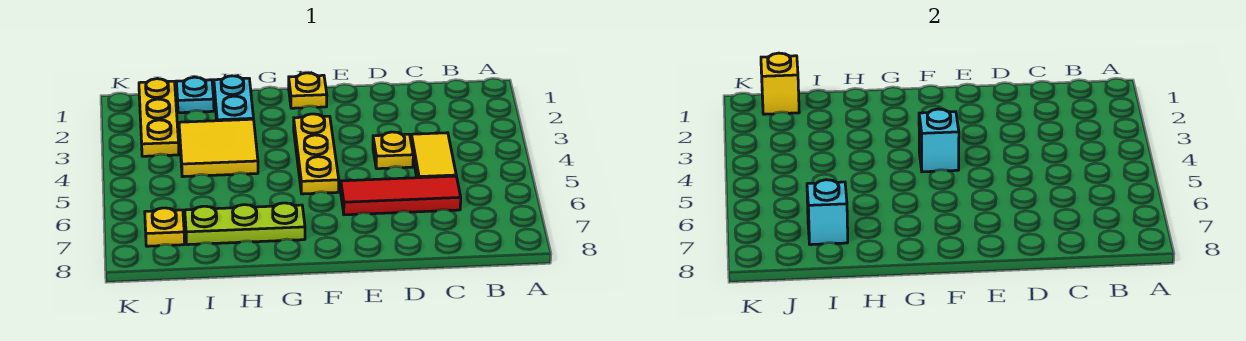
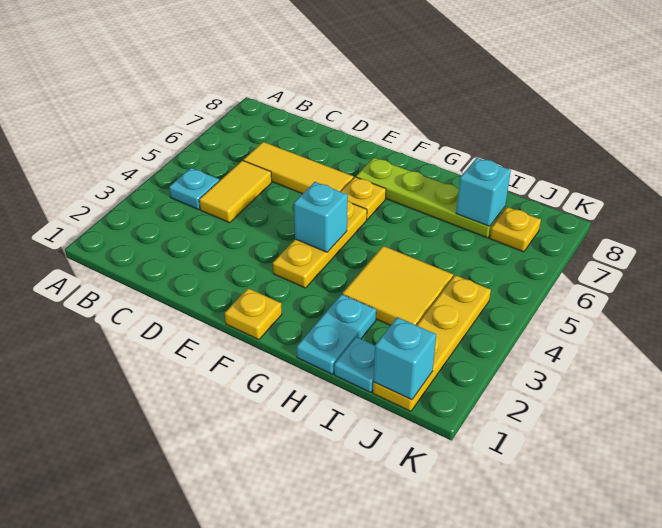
none -> cyan plate B4 level 1
red tile C6:E6 level 1 -> yellow tile C6:E6 level 1
yellow plate D4 level 1 -> yellow plate F6 level 1
lime plate G7:I7 level 1 -> lime plate F7:I7 level 1
yellow plate J1:J3 level 1 -> yellow plate J1:J4 level 1
yellow brick J1 level 2 -> cyan brick J1 level 2

